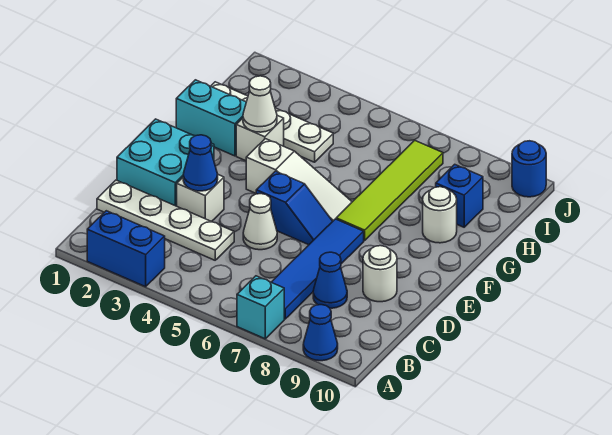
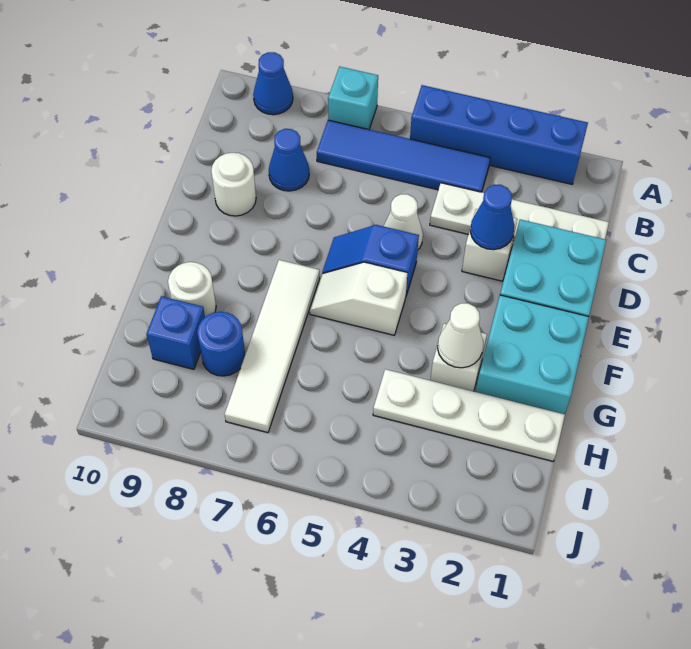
blue brick A2:A3 level 1 -> blue brick A2:A5 level 1
blue tile B7:E7 level 1 -> blue tile B4:B7 level 1
white slope F4:F6 level 1 top 4 -> white slope F5:F6 level 1 top 5
lime tile F7:I7 level 1 -> white tile F7:I7 level 1
cyan brick G1:G2 level 1 -> cyan brick F1:G2 level 1
blue round brick J10 level 1 -> blue round brick H8 level 1

